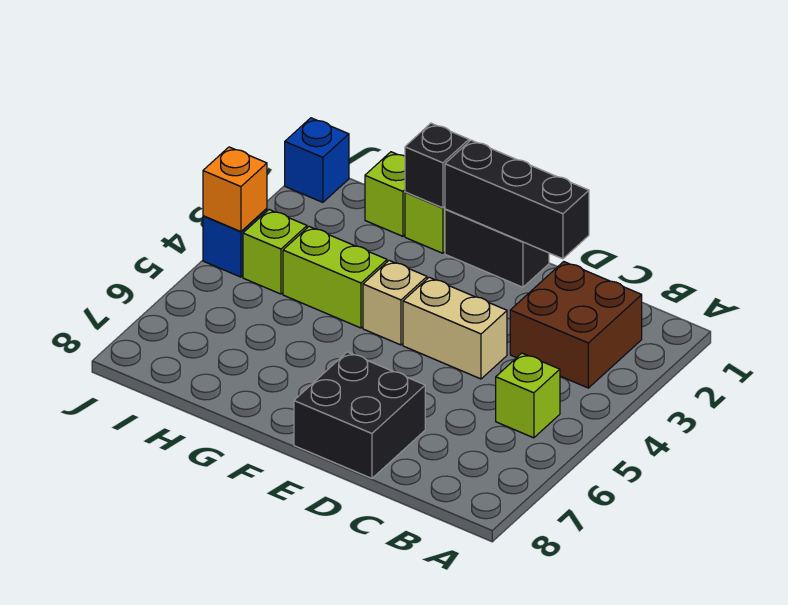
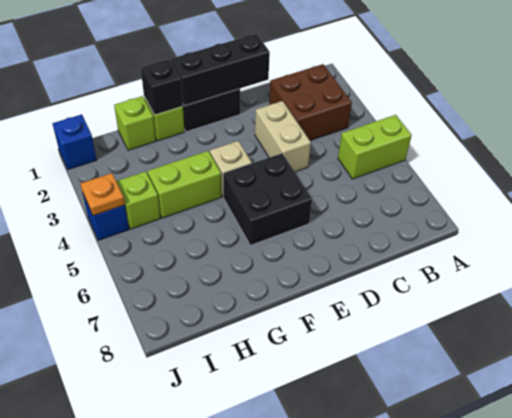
lime brick B5 level 1 -> lime brick A5:B5 level 1
tan brick D4:E4 level 1 -> tan brick D3:D4 level 1
black brick D7:E8 level 1 -> black brick E5:F6 level 1
orange brick J4 level 2 -> orange plate J4 level 2

